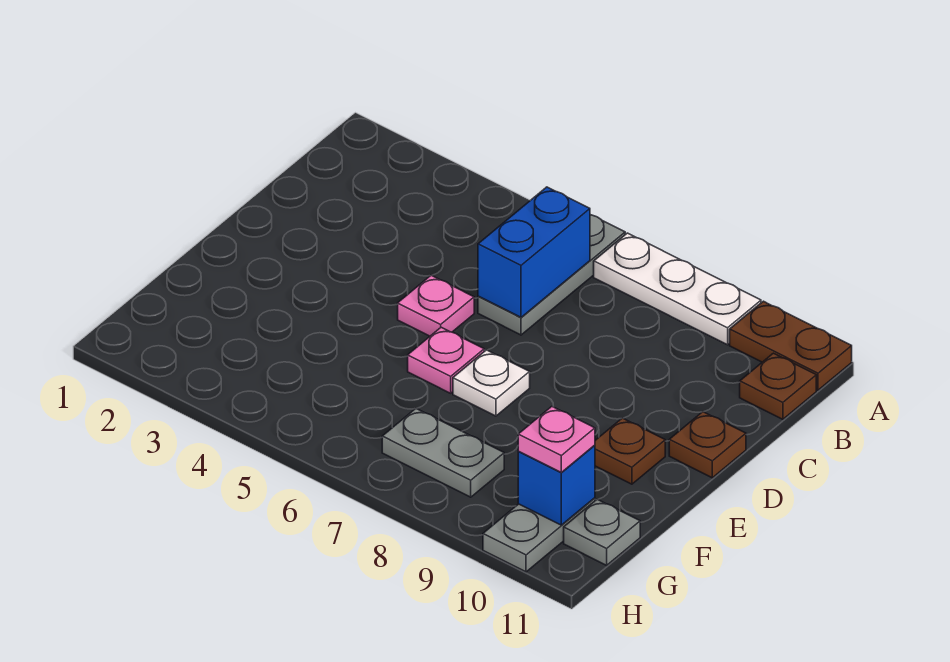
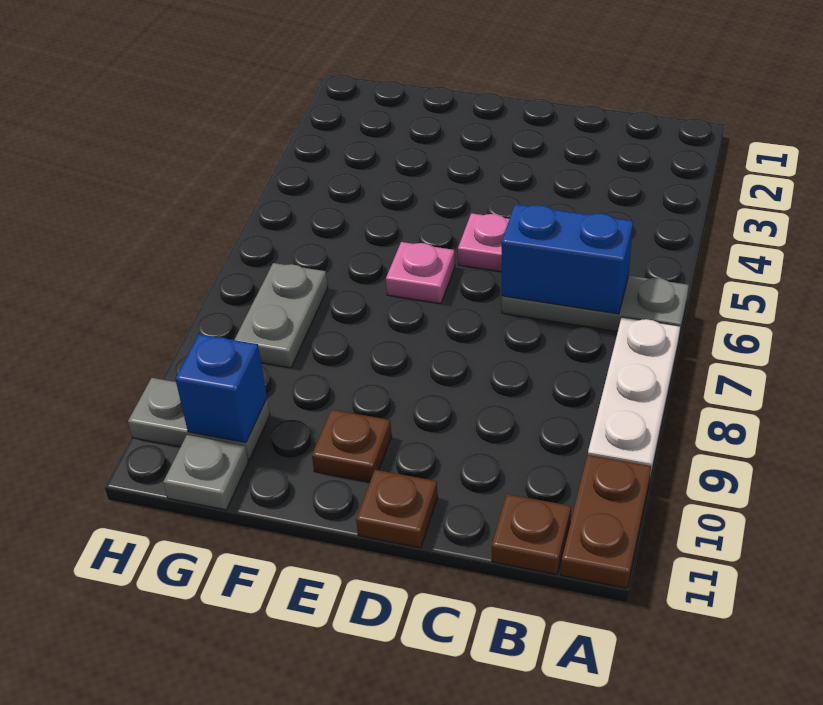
white plate E7 level 1 -> none
pink plate G10 level 3 -> none

